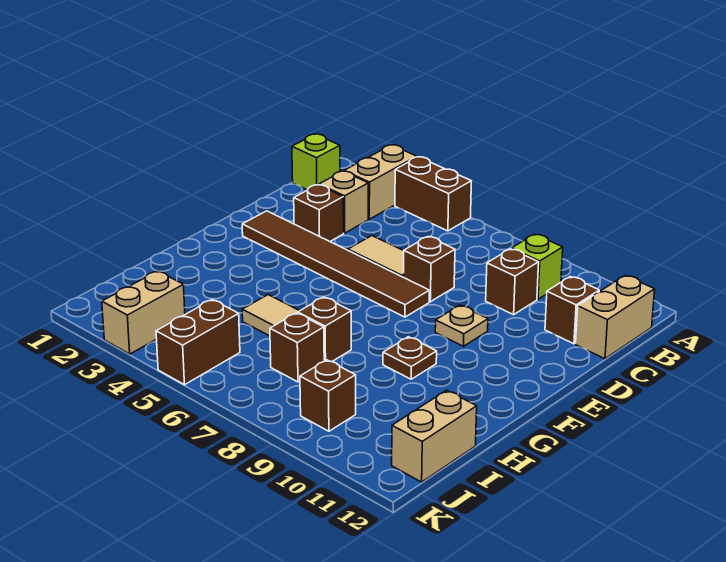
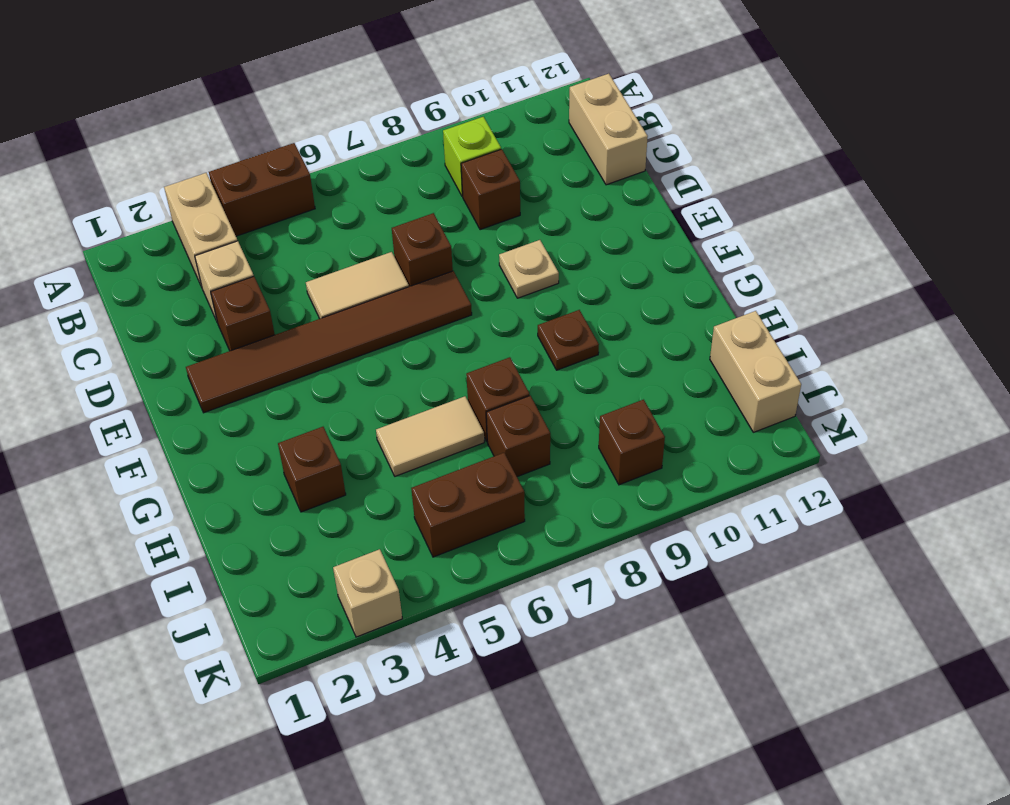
lime brick B1 level 1 -> none
brown brick C11 level 1 -> brown brick H3 level 1
tan brick J3:K3 level 1 -> tan brick K3 level 1
brown brick J5:K5 level 1 -> brown brick J5:J6 level 1

